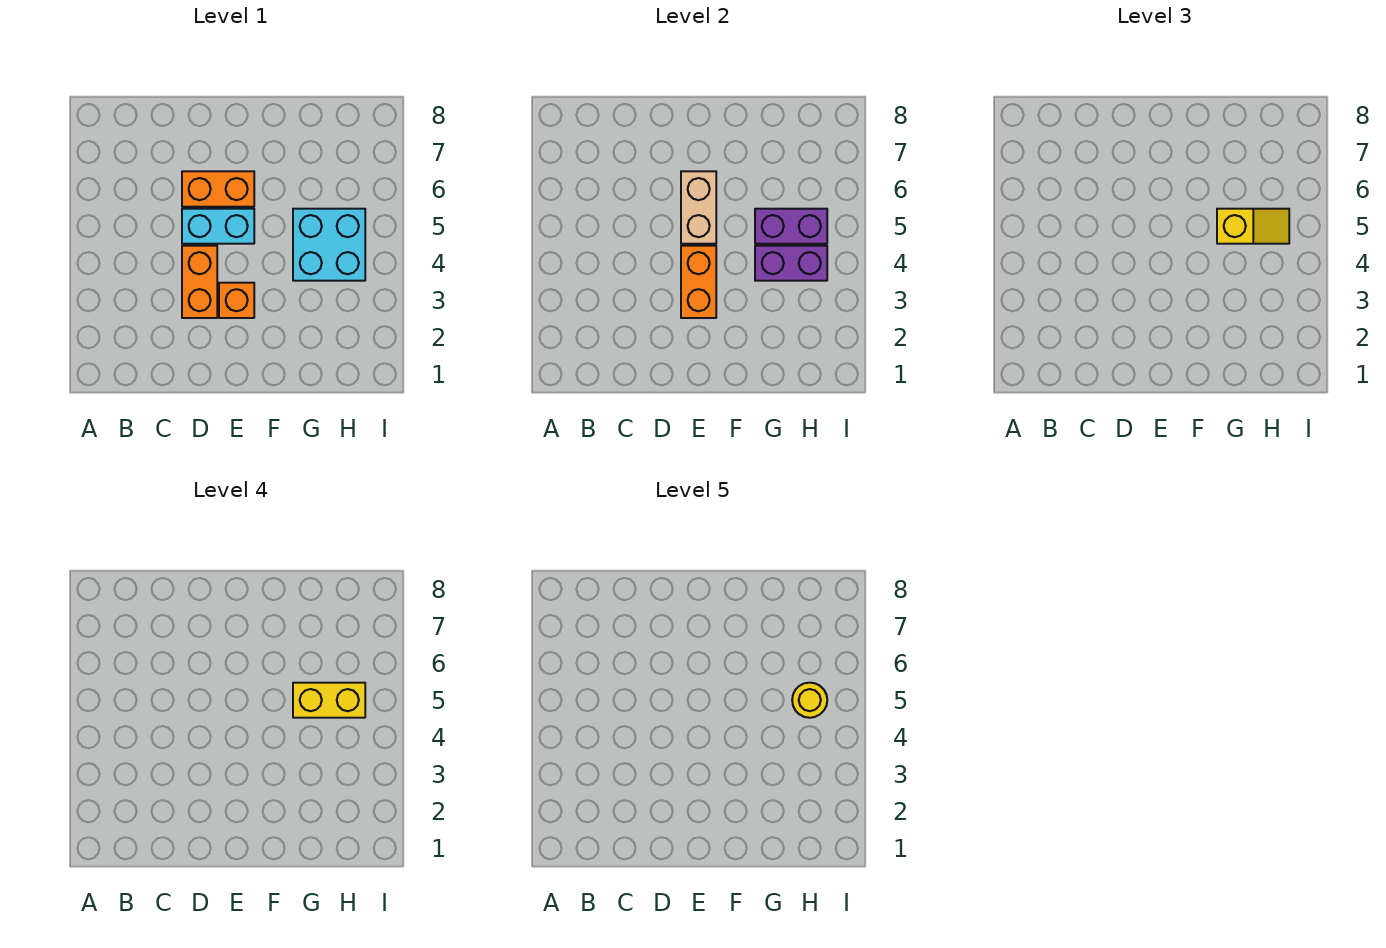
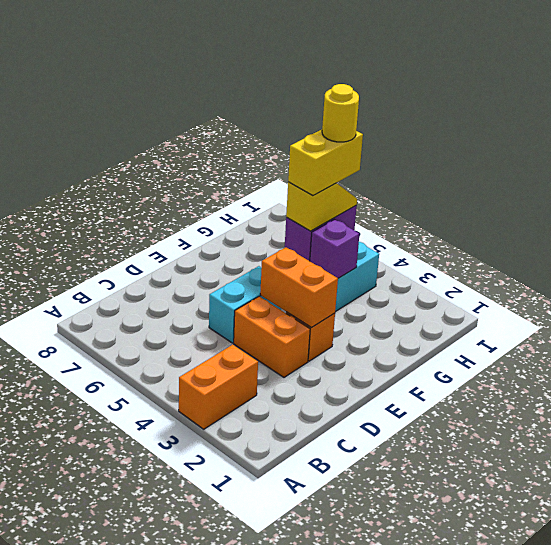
orange brick D6:E6 level 1 -> orange brick A3:B3 level 1
tan brick E5:E6 level 2 -> none
purple brick G4:H4 level 2 -> purple brick G4 level 2

